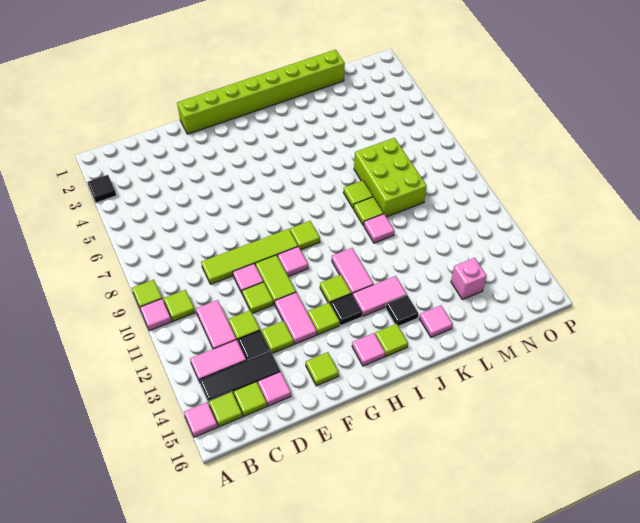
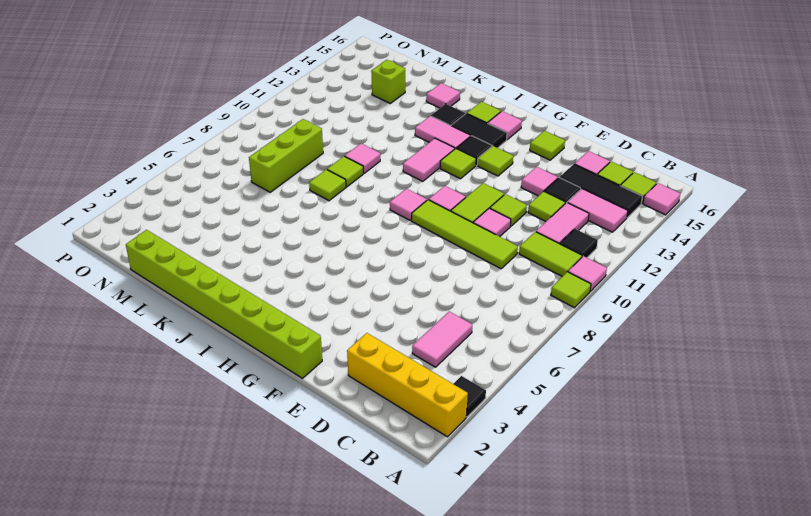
none -> yellow brick A2:D2 level 1
lime tile B10 level 1 -> lime tile B10:C10 level 1
none -> black tile B11 level 1
lime tile E13 level 1 -> pink tile E13 level 1
pink tile F12:F13 level 1 -> pink tile C4:C5 level 1
lime tile H9 level 1 -> pink tile H9 level 1
none -> black tile H14:I14 level 1
lime brick L7:M9 level 1 -> lime brick M7:M9 level 1
pink brick M14 level 1 -> lime brick M14 level 1

